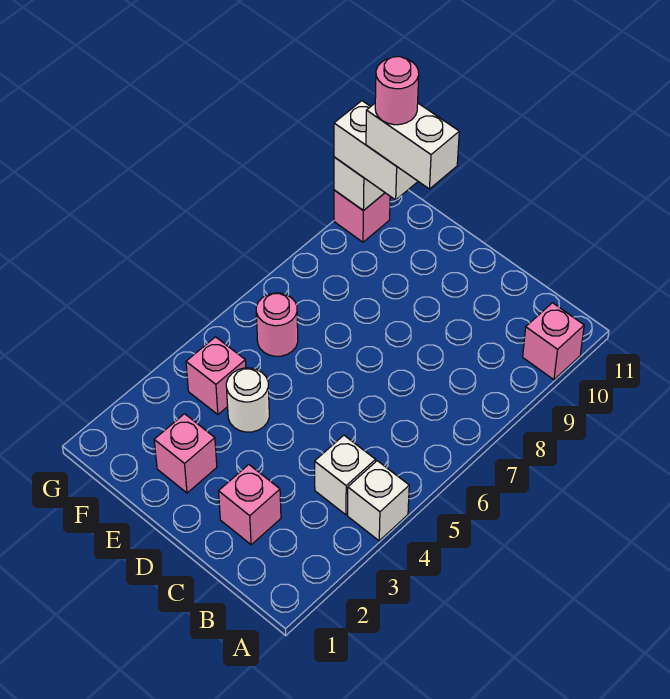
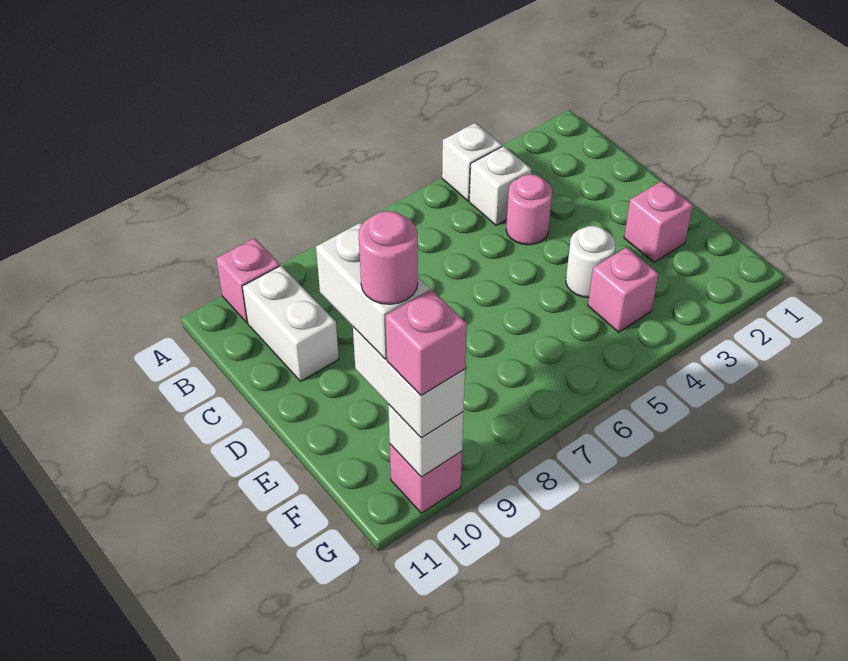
none -> white brick B10:C10 level 1
pink brick C2 level 1 -> pink brick G10 level 4
pink round brick F6 level 1 -> pink round brick C4 level 1

